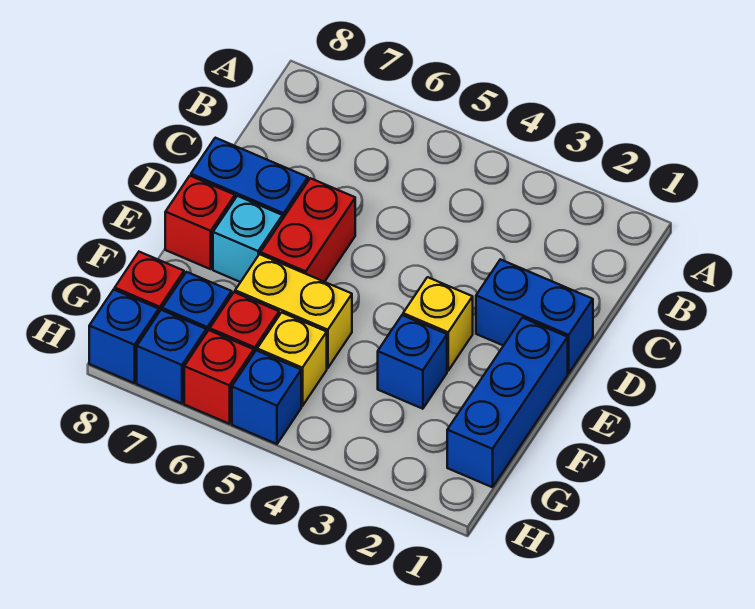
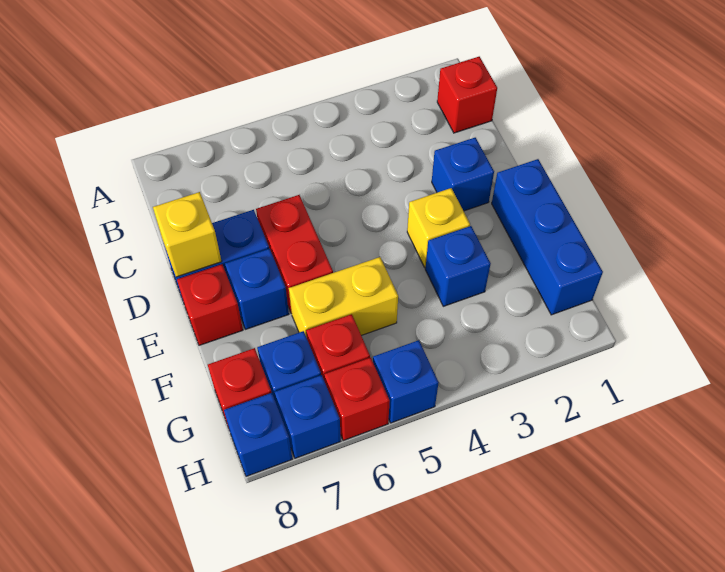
none -> red brick B1 level 1
blue brick D1:D2 level 1 -> blue brick D2 level 1
cyan brick E7 level 1 -> blue brick E7 level 1
yellow brick G5 level 1 -> yellow brick D8 level 2

